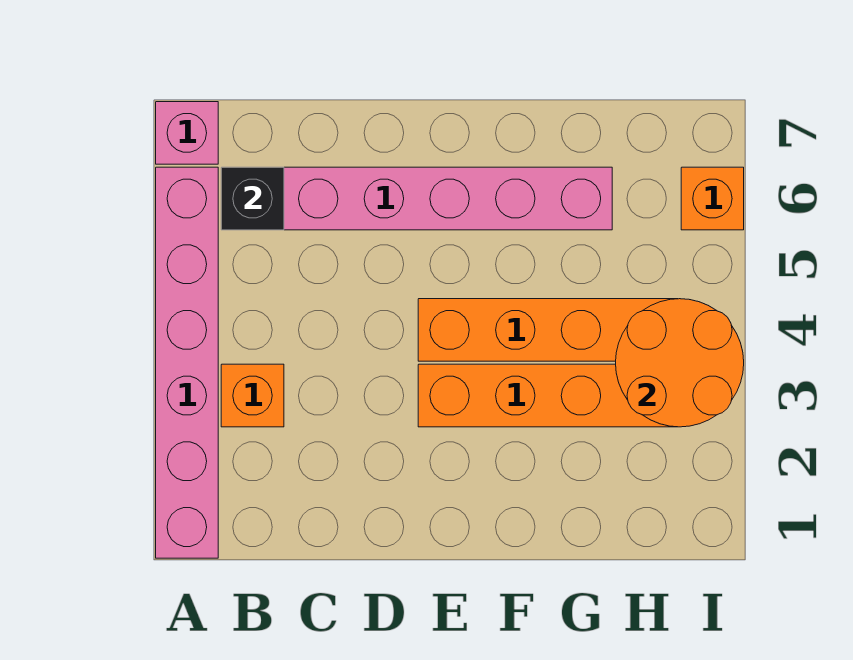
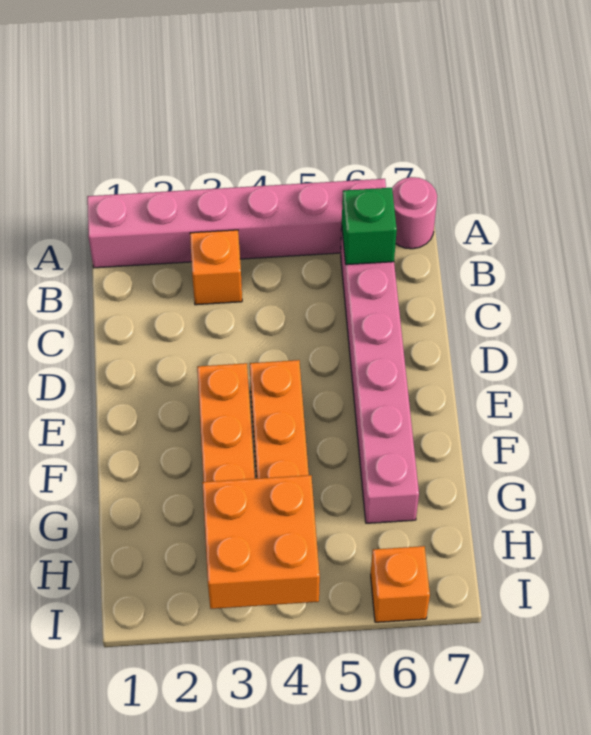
pink brick A7 level 1 -> pink round brick A7 level 1
black brick B6 level 2 -> green brick B6 level 2
orange round brick H3:I4 level 2 -> orange brick H3:I4 level 2

